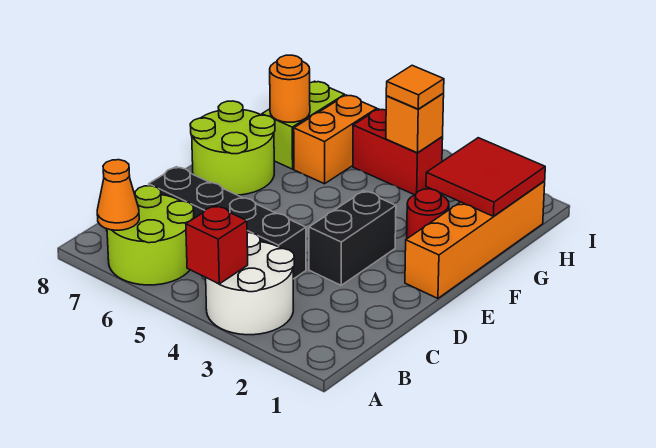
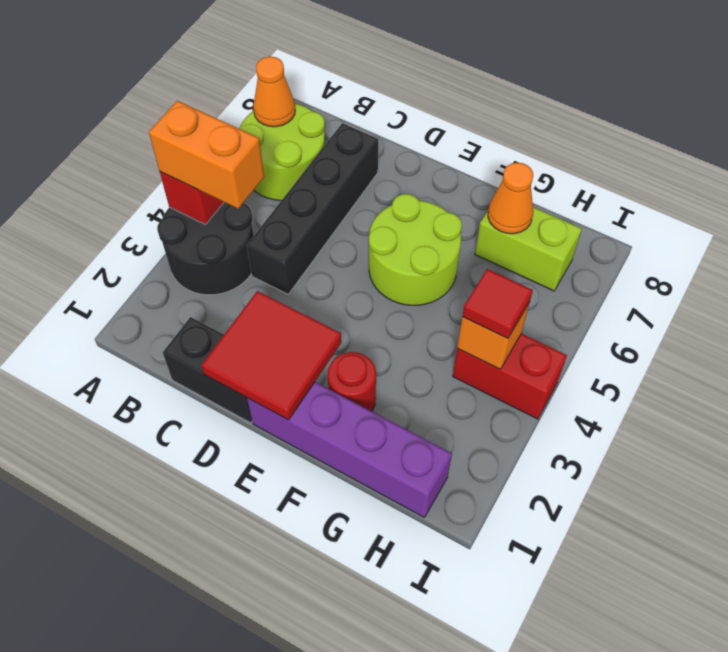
white round brick A3:B4 level 1 -> black round brick A3:B4 level 1
black brick D3:E3 level 1 -> black brick C1:D1 level 1
orange brick E1:H1 level 1 -> purple brick E1:H1 level 1
lime round brick E7:F8 level 1 -> lime round brick E5:F6 level 1
red tile G1:H2 level 2 -> red tile D1:E2 level 2
orange brick G6:H6 level 1 -> orange brick A4:B4 level 3
orange round brick G7 level 2 -> orange cone G7 level 2
red brick H4:H5 level 1 -> red brick H4:I4 level 1
orange tile H4 level 3 -> red tile H4 level 3

